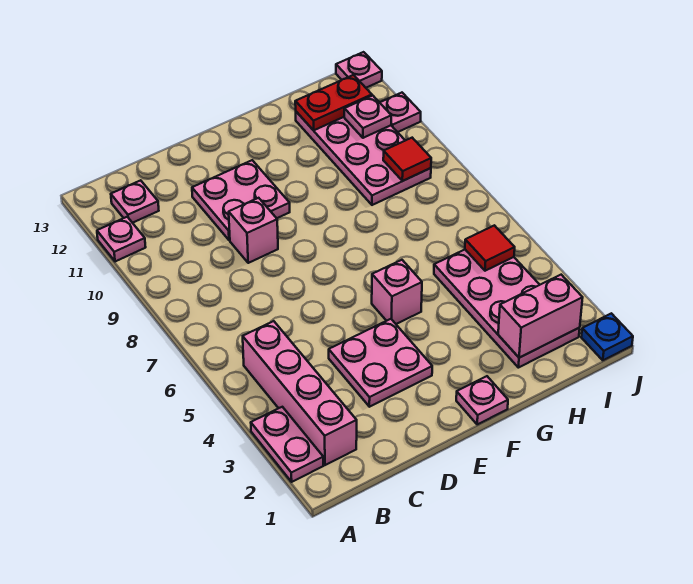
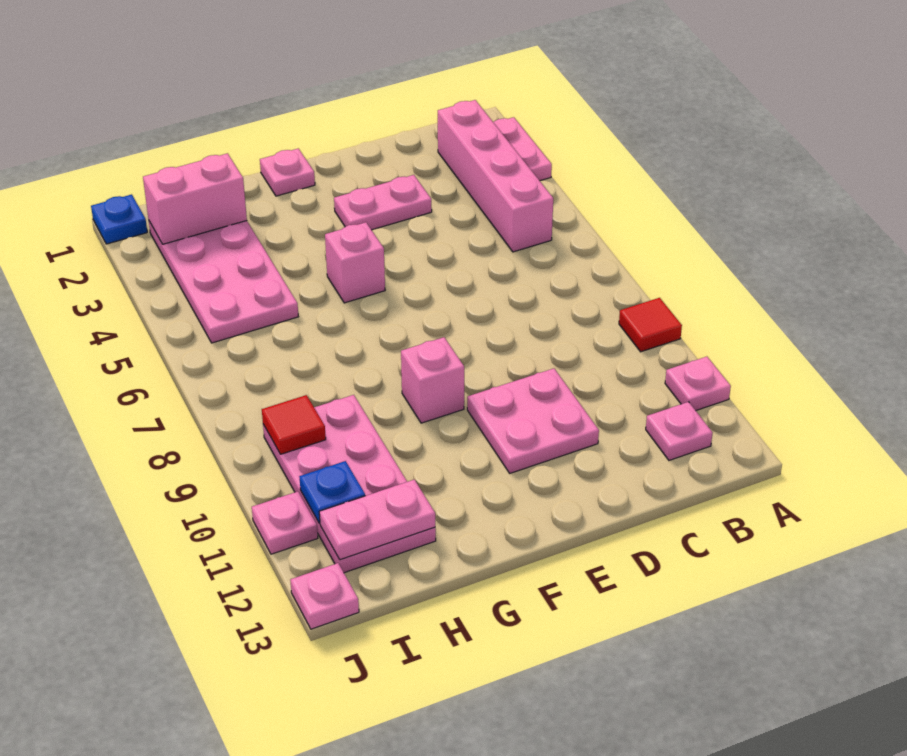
pink plate D3:E4 level 1 -> pink plate D3:E3 level 1
pink brick D9 level 1 -> pink brick F9 level 1
red plate H12:I12 level 2 -> pink plate H12:I12 level 2
red tile I5 level 2 -> red tile A9 level 1
pink plate I11 level 2 -> blue plate I11 level 2

